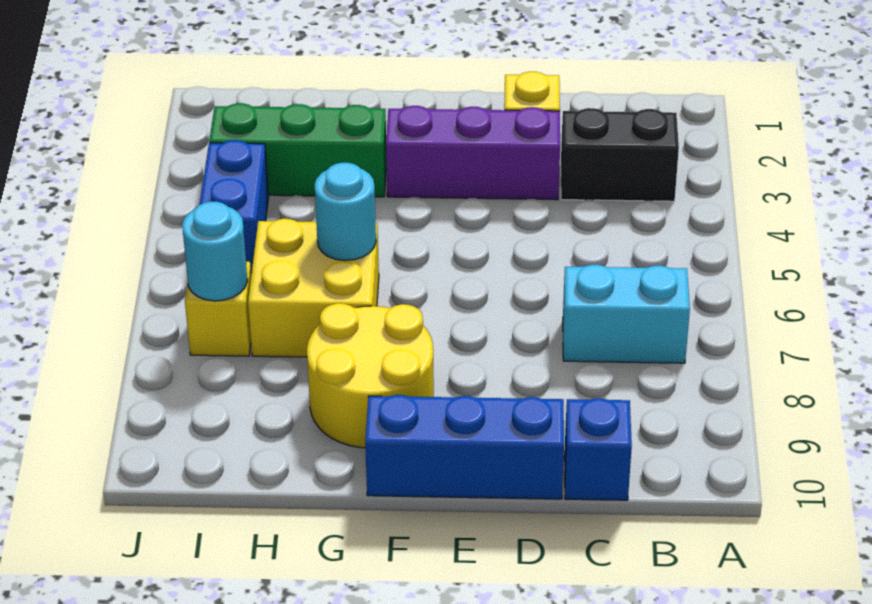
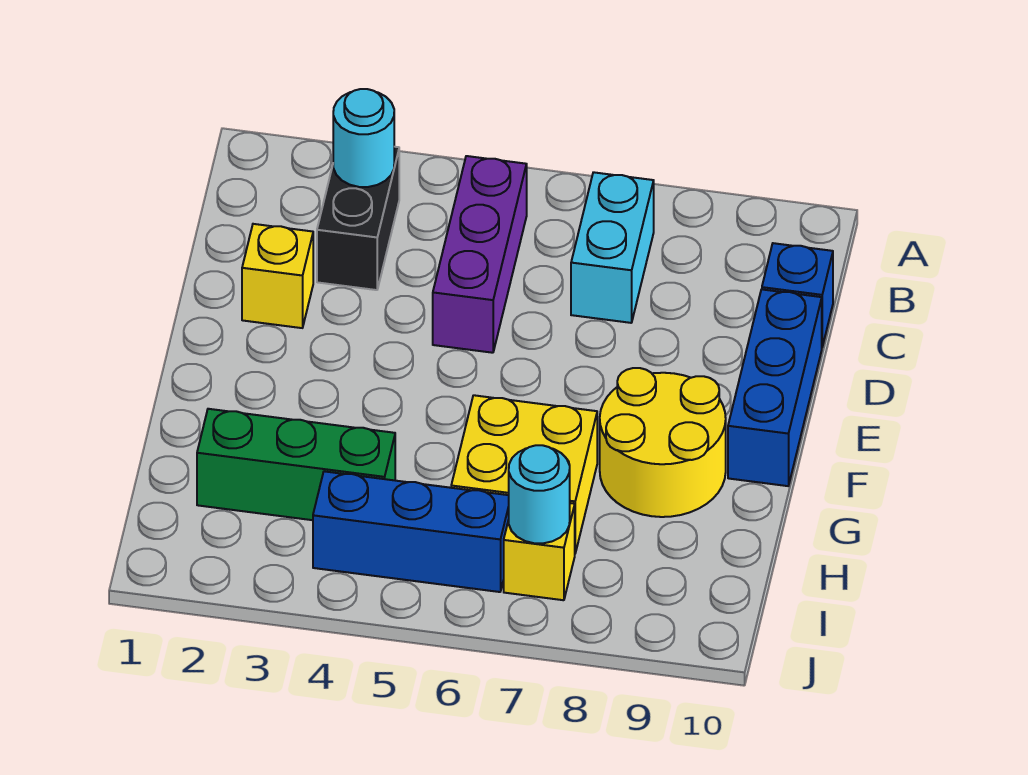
purple brick D3:F3 level 1 -> purple brick B5:D5 level 1
green brick G3:I3 level 1 -> green brick H2:H4 level 1
cyan round brick G6 level 2 -> cyan round brick B3 level 2
blue brick I4:I5 level 1 -> blue brick I4:I6 level 1

